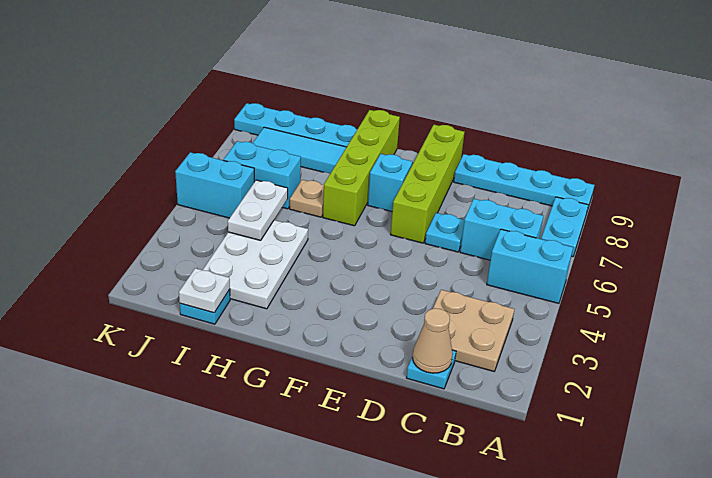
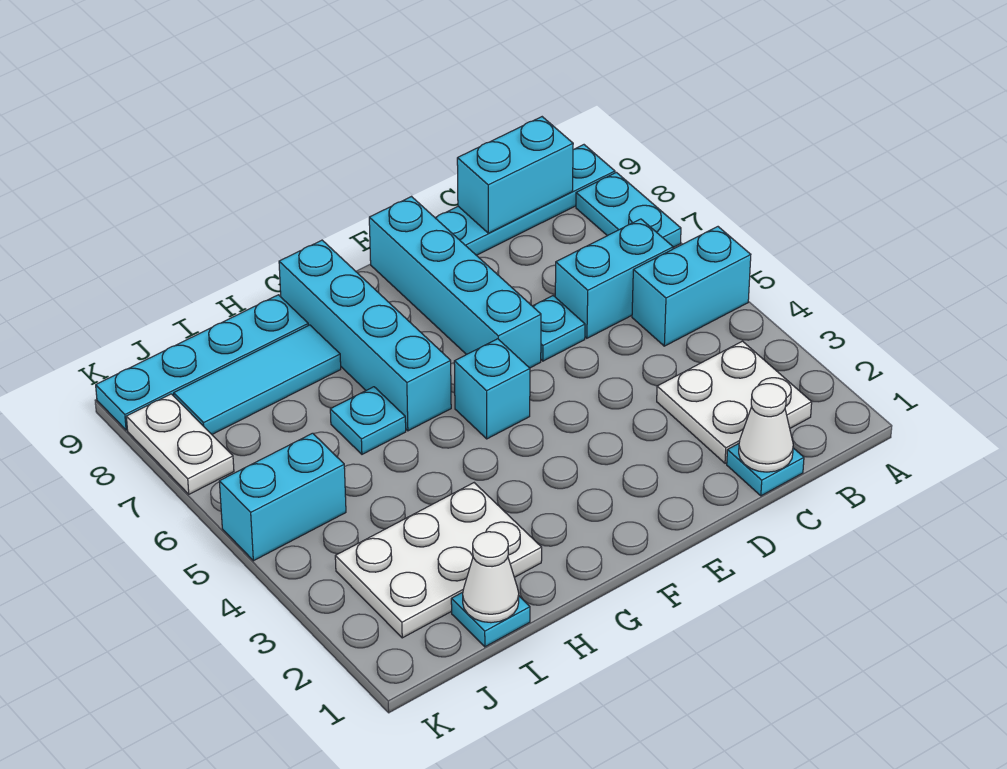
tan plate B2:C3 level 1 -> white plate B2:C3 level 1
tan cone C1 level 2 -> white cone C1 level 2
lime brick E6:E9 level 1 -> cyan brick E6:E9 level 1
cyan brick F7 level 1 -> cyan brick F5 level 1
lime brick G6:G9 level 1 -> cyan brick G6:G9 level 1
white plate H2:I4 level 1 -> white plate H2:J3 level 1
tan plate H6 level 1 -> cyan plate H6 level 1
white plate I1 level 2 -> white cone I1 level 2
white plate I4:I5 level 2 -> white plate K7:K8 level 1
cyan brick I6:J6 level 1 -> cyan brick B9:C9 level 2

